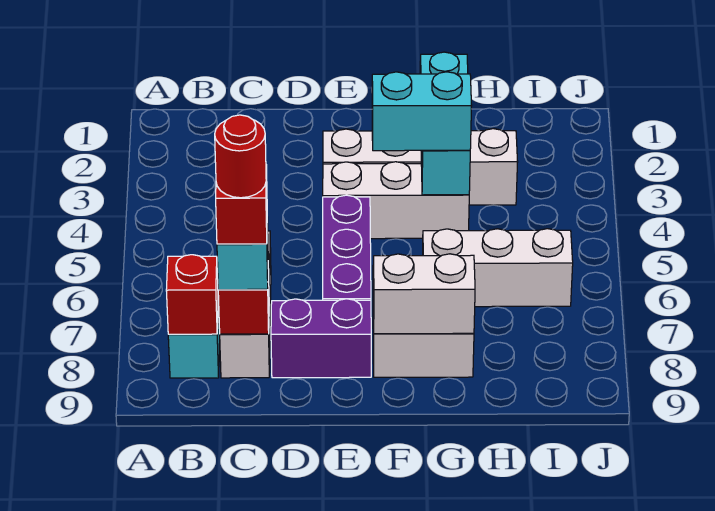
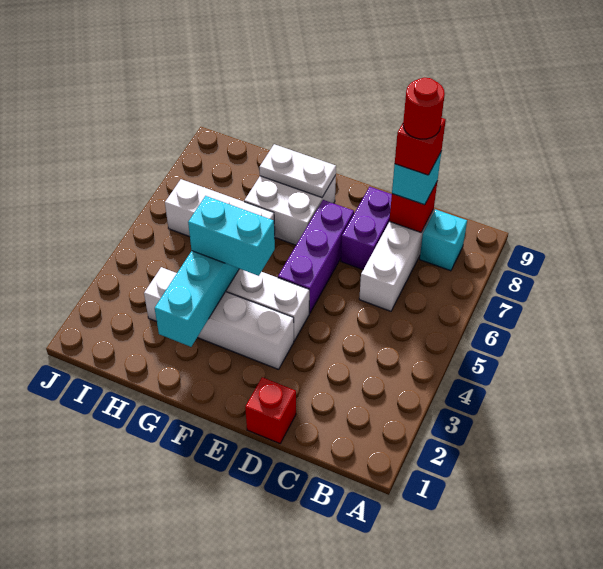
red brick B8 level 2 -> red brick D1 level 1
purple brick D8:E8 level 1 -> purple brick D7:D8 level 1
white brick F8:G8 level 2 -> white plate F8:G8 level 2

